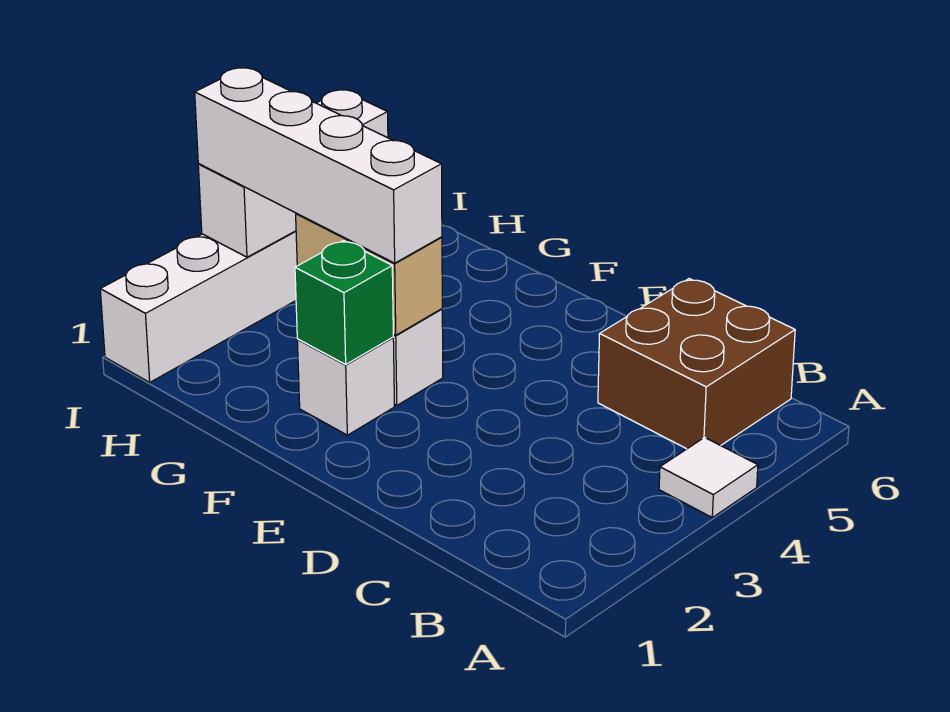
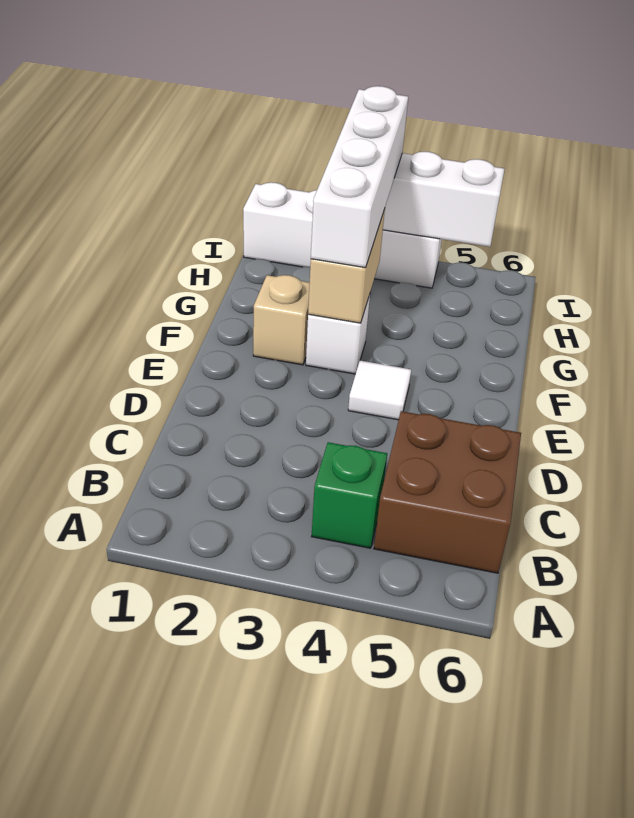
white tile A4 level 1 -> white tile E4 level 1
white brick F2 level 1 -> tan brick F2 level 1
green brick F2 level 2 -> green brick B4 level 1

